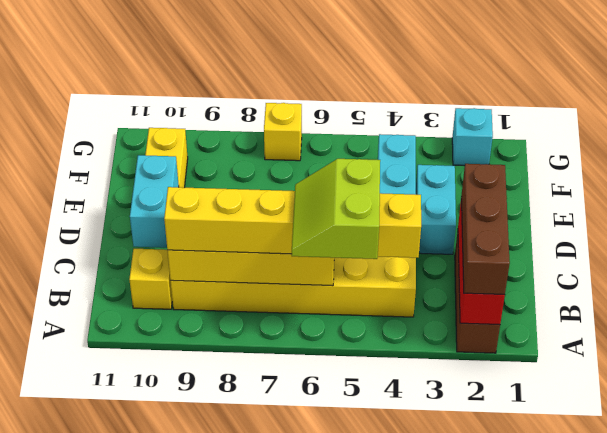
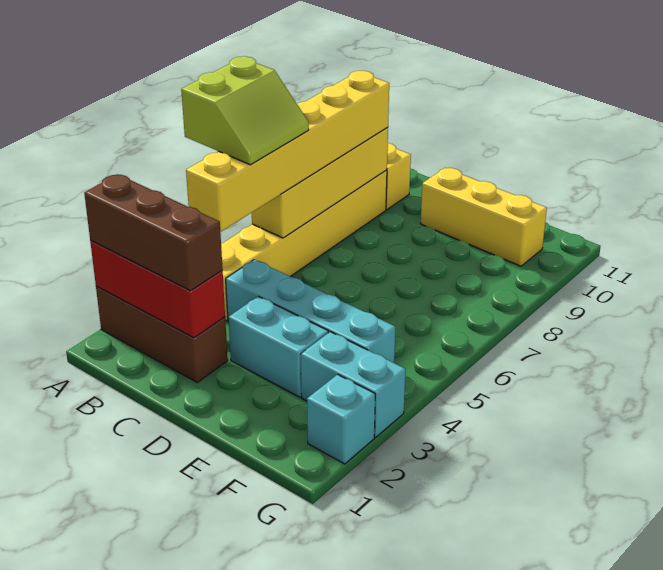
lime slope A5:B6 level 4 top 5 -> lime slope A5:B6 level 4 top A
cyan brick C10:D10 level 2 -> cyan brick F3:G3 level 1
yellow brick G7 level 1 -> none

